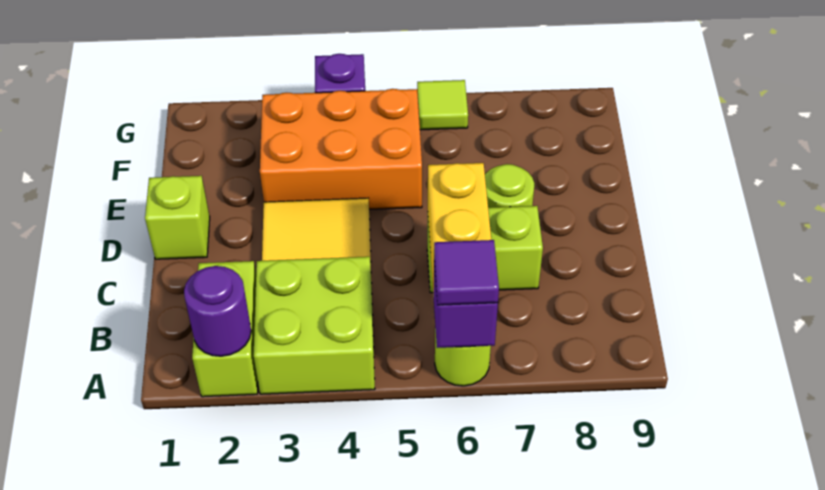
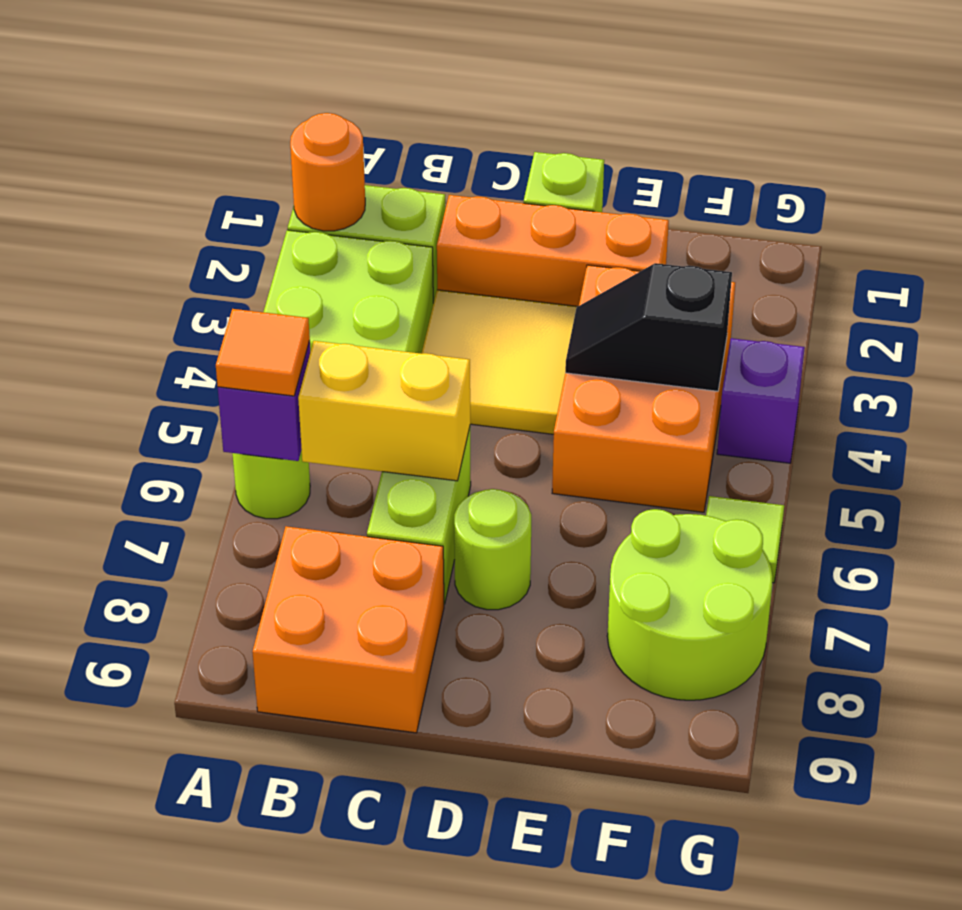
purple round brick A2 level 2 -> orange round brick A2 level 2
purple tile A6 level 3 -> orange tile A6 level 3
none -> orange brick B8:C9 level 1
none -> orange brick C2:E2 level 1
none -> black slope E4:F4 level 2 top F
none -> lime round brick F7:G8 level 1

